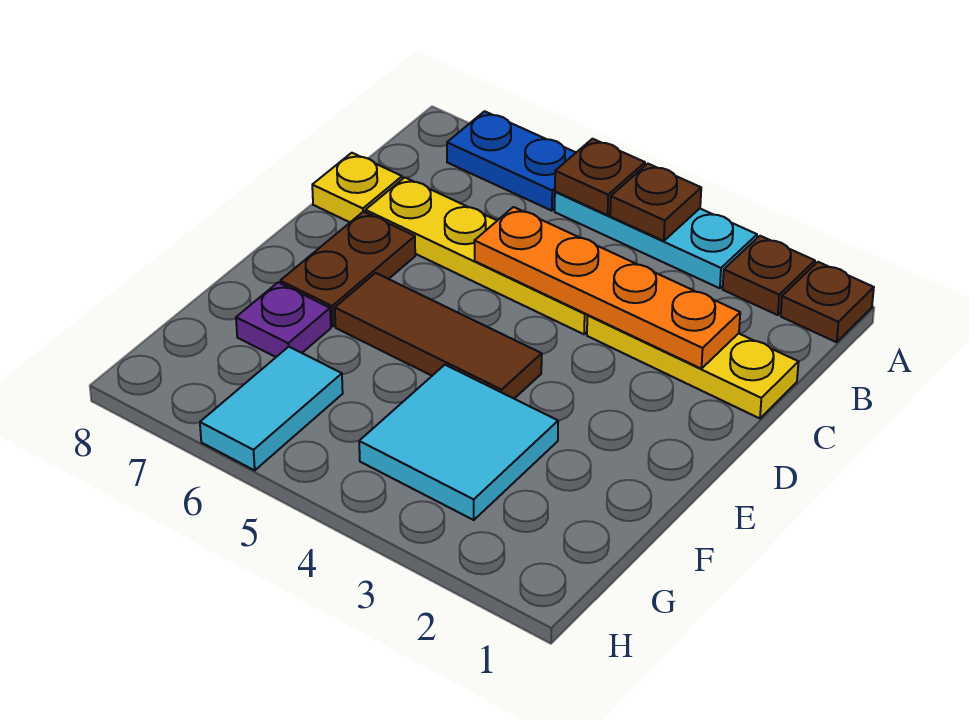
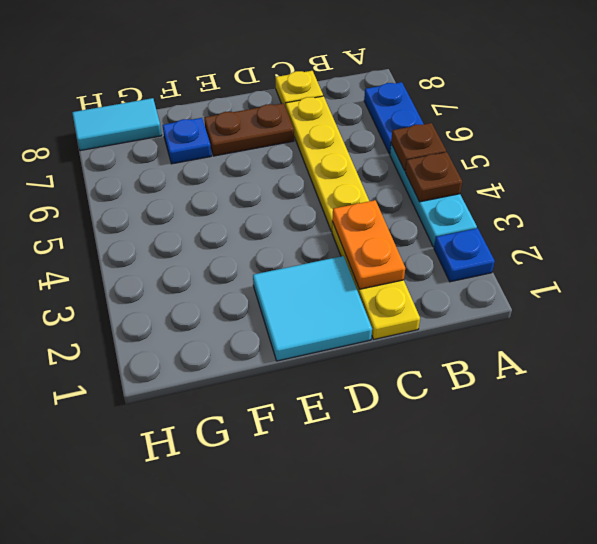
brown plate A1 level 1 -> none
brown plate A2 level 1 -> blue plate A2 level 1
orange plate C2:C5 level 2 -> orange plate C2:C3 level 2
brown tile E4:E6 level 1 -> none
cyan tile F3:G4 level 1 -> cyan tile D1:E2 level 1
purple plate F7 level 1 -> blue plate F7 level 1
cyan tile G6:H6 level 1 -> cyan tile G8:H8 level 1

